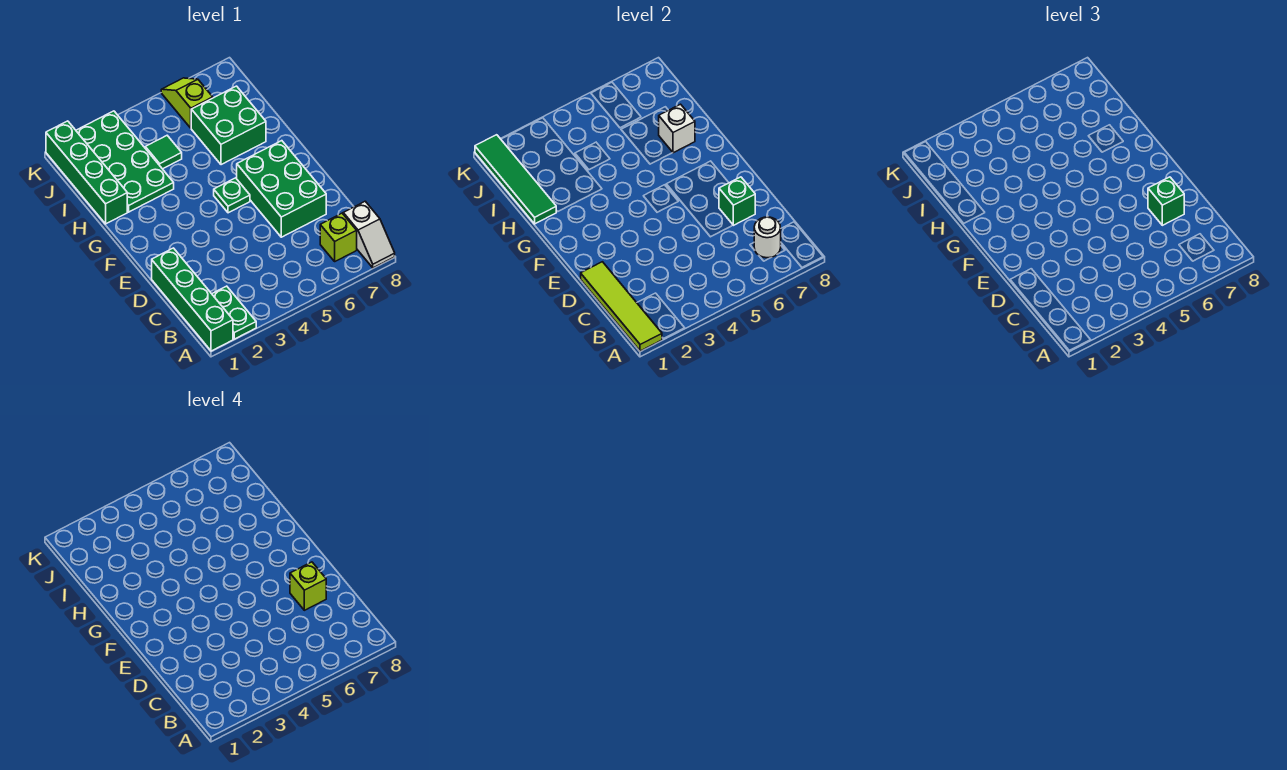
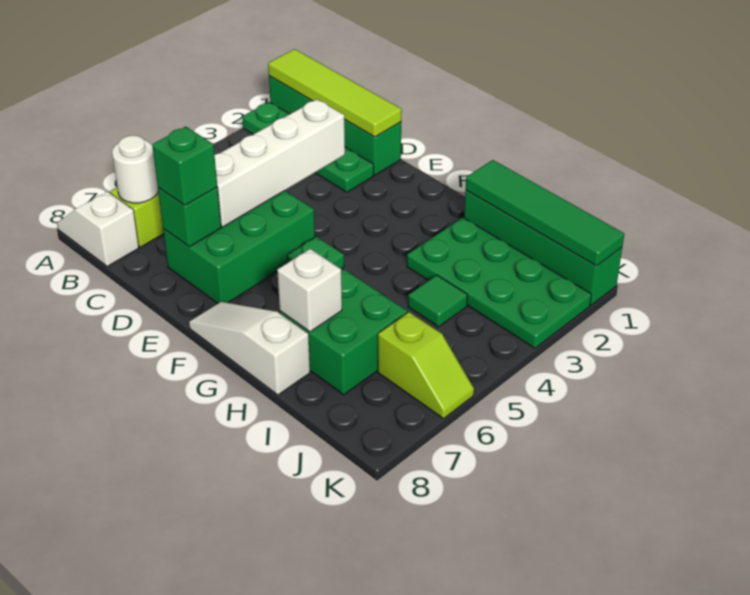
green plate A2:B2 level 1 -> green plate A2:D2 level 1
none -> white brick D3:D6 level 2
green brick D6:F7 level 1 -> green brick D5:E7 level 1
lime brick D7 level 4 -> none
none -> white slope F8:H8 level 1 top H

